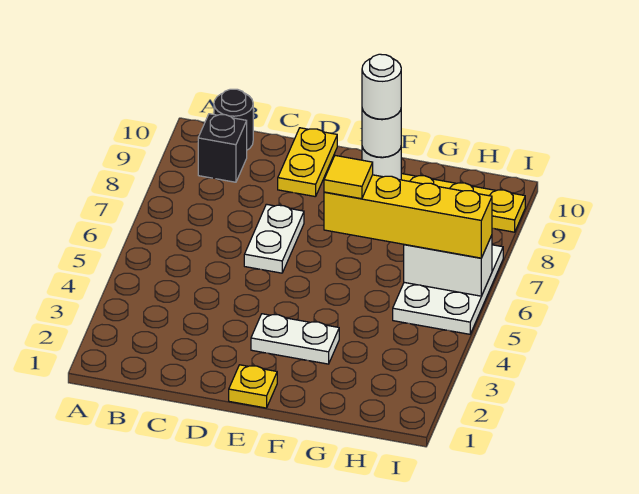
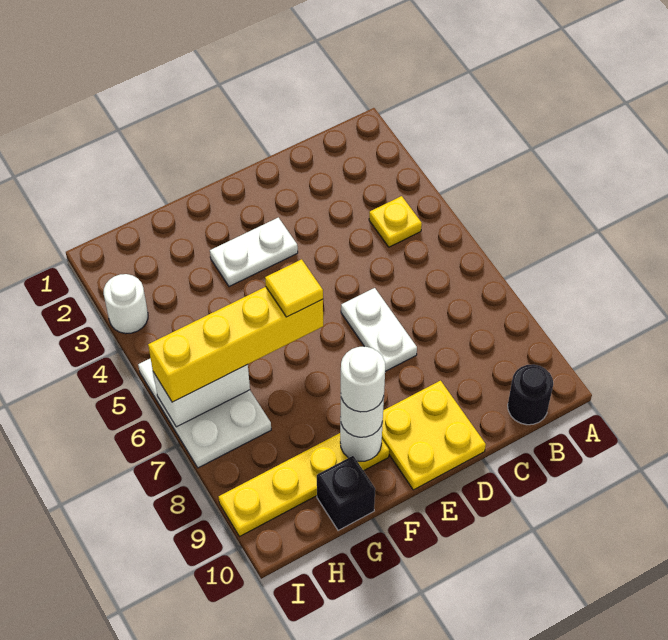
black brick B9 level 1 -> black brick G10 level 1
yellow plate D9:D10 level 1 -> yellow plate D9:E10 level 1
yellow plate E1 level 1 -> yellow plate B4 level 1
none -> white round brick I3 level 1

